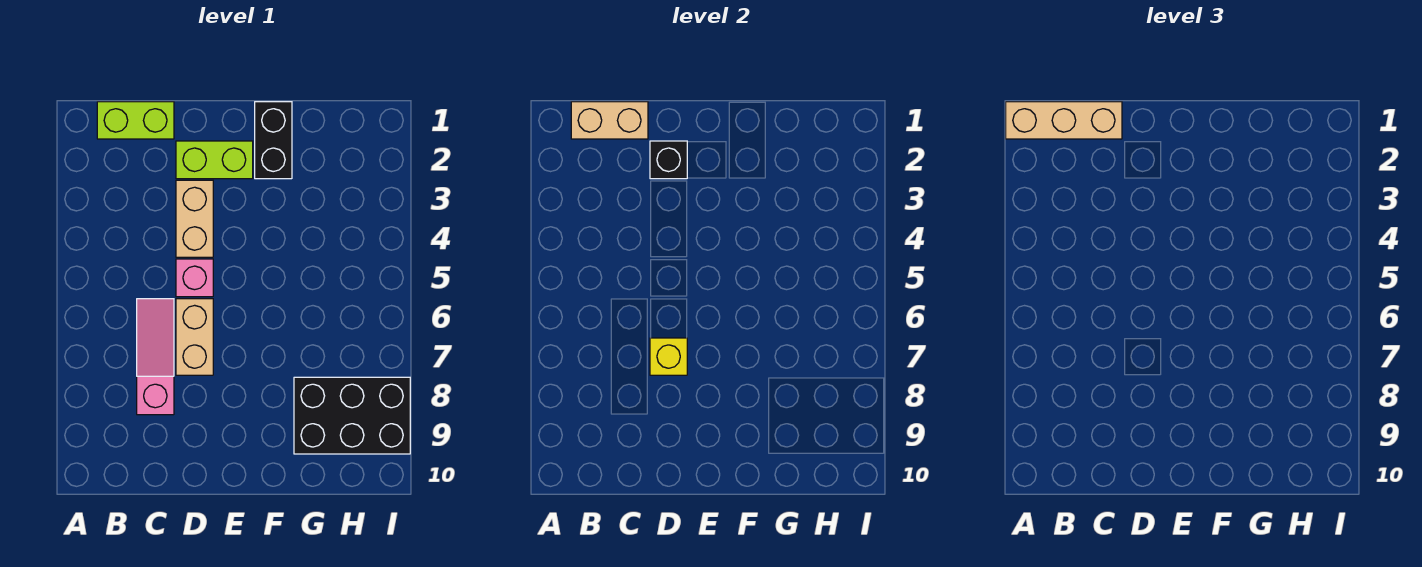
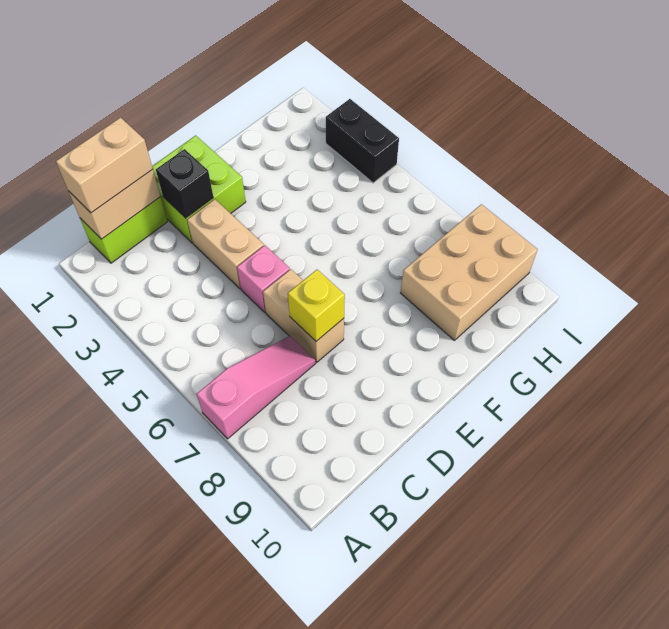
tan brick A1:C1 level 3 -> tan brick B1:C1 level 3
pink slope C6:C8 level 1 top 8 -> pink slope A7:C7 level 1 top A
lime brick D2:E2 level 1 -> lime brick D1:E2 level 1
black brick F1:F2 level 1 -> black brick I3:I4 level 1
black brick G8:I9 level 1 -> tan brick G8:I9 level 1

